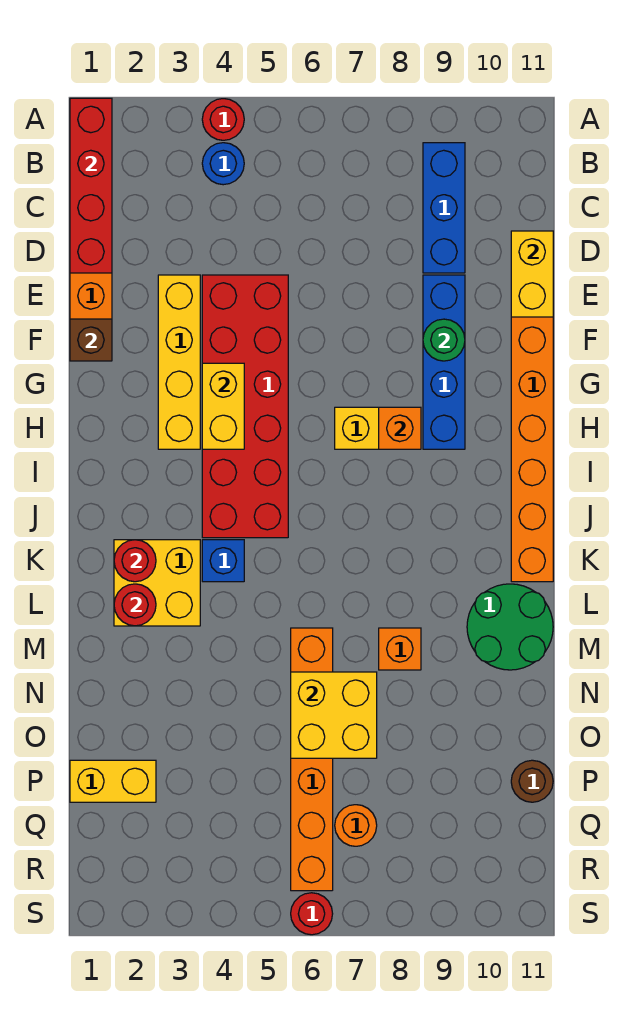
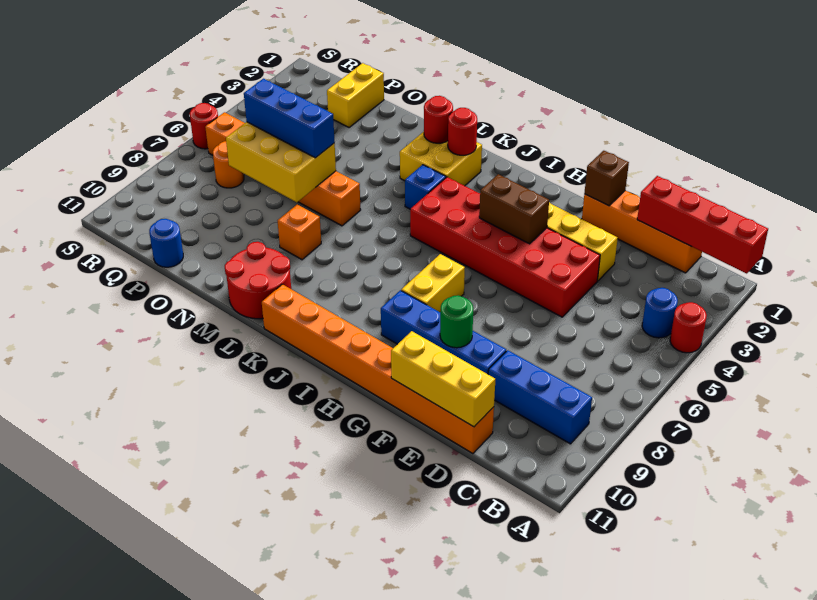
yellow brick D11:E11 level 2 -> yellow brick D11:F11 level 2
yellow brick G4:H4 level 2 -> brown brick G4:H4 level 2
orange brick H8 level 2 -> none
green round brick L10:M11 level 1 -> red round brick L10:M11 level 1
yellow brick N6:O7 level 2 -> yellow brick N6:P7 level 2
none -> blue brick N6:P6 level 3
brown round brick P11 level 1 -> blue round brick P11 level 1

